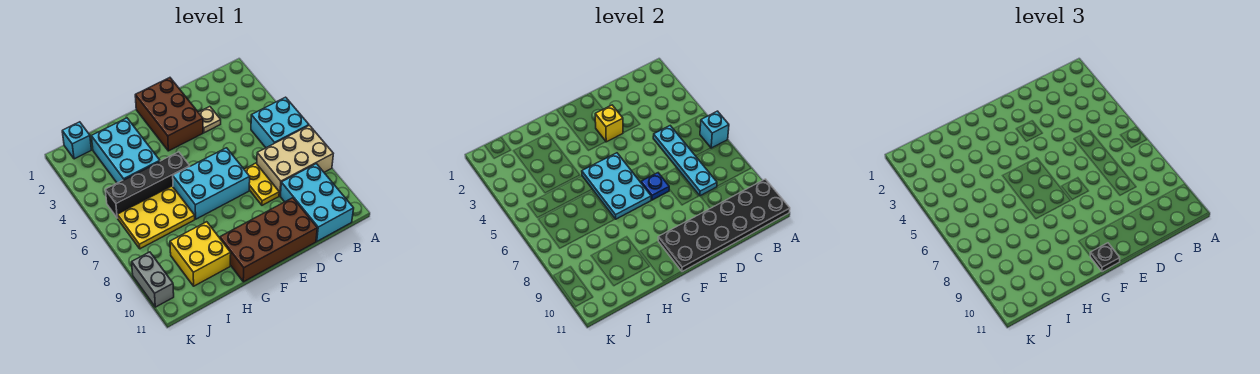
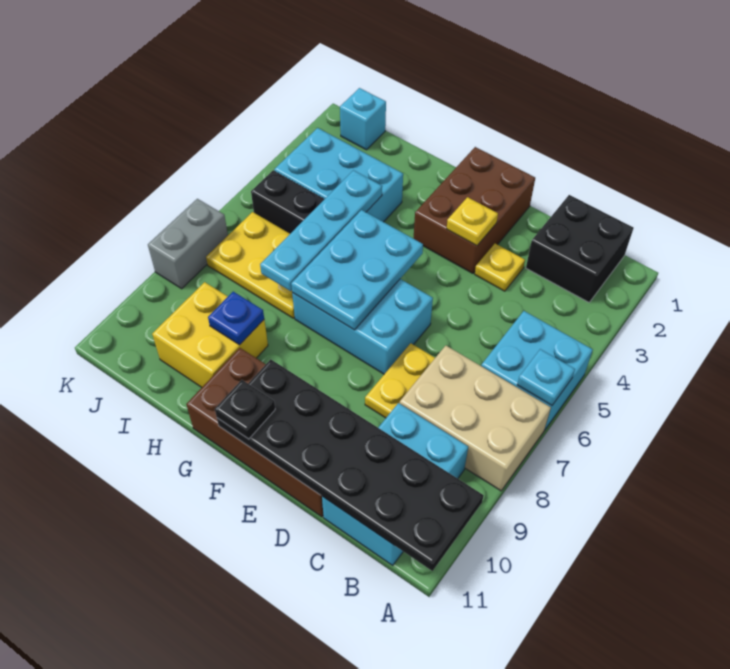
cyan brick A6 level 2 -> cyan plate A6 level 2
none -> black brick B1:C2 level 1
cyan plate C5:C8 level 2 -> cyan plate H4:H7 level 2
tan plate D3 level 1 -> yellow plate D3 level 1
yellow brick E3 level 2 -> yellow plate E3 level 2
blue plate E7 level 2 -> blue plate H9 level 2
cyan brick H2:I4 level 1 -> cyan brick H3:J4 level 1
grey brick K9:K10 level 1 -> grey brick K7:K8 level 1

